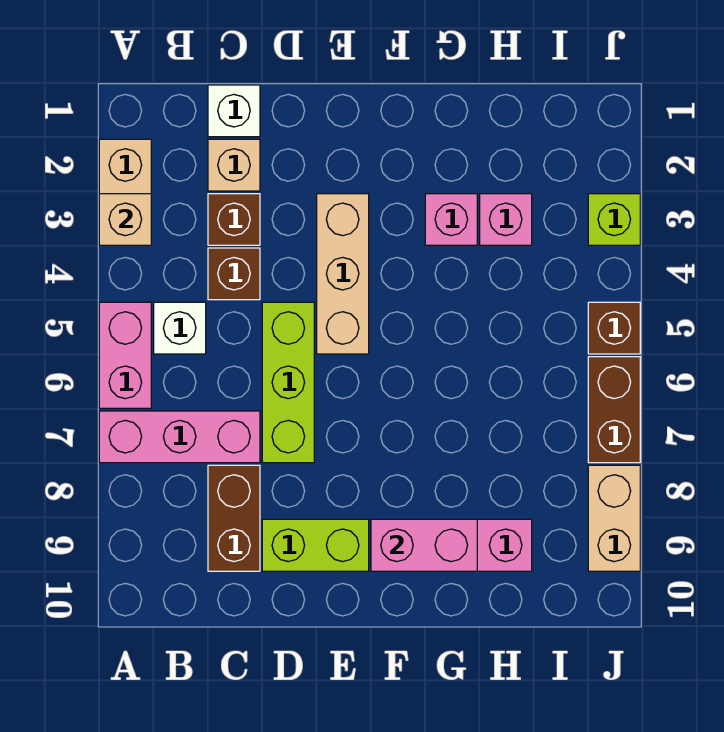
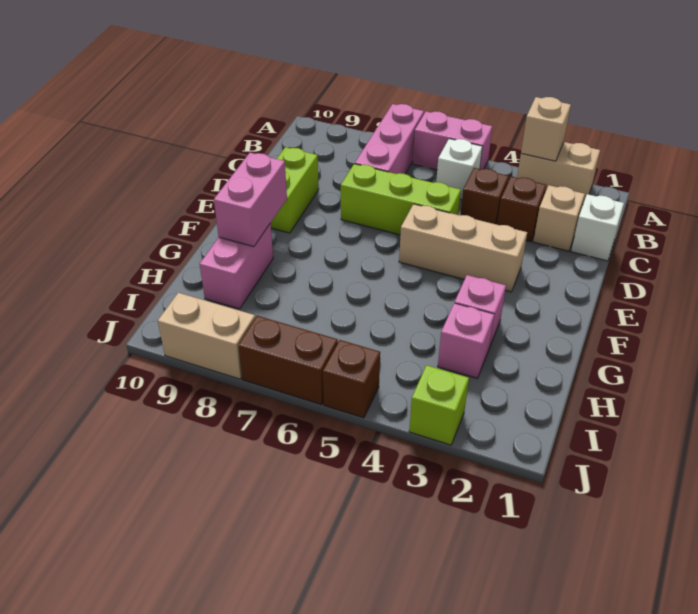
brown brick C8:C9 level 1 -> none

